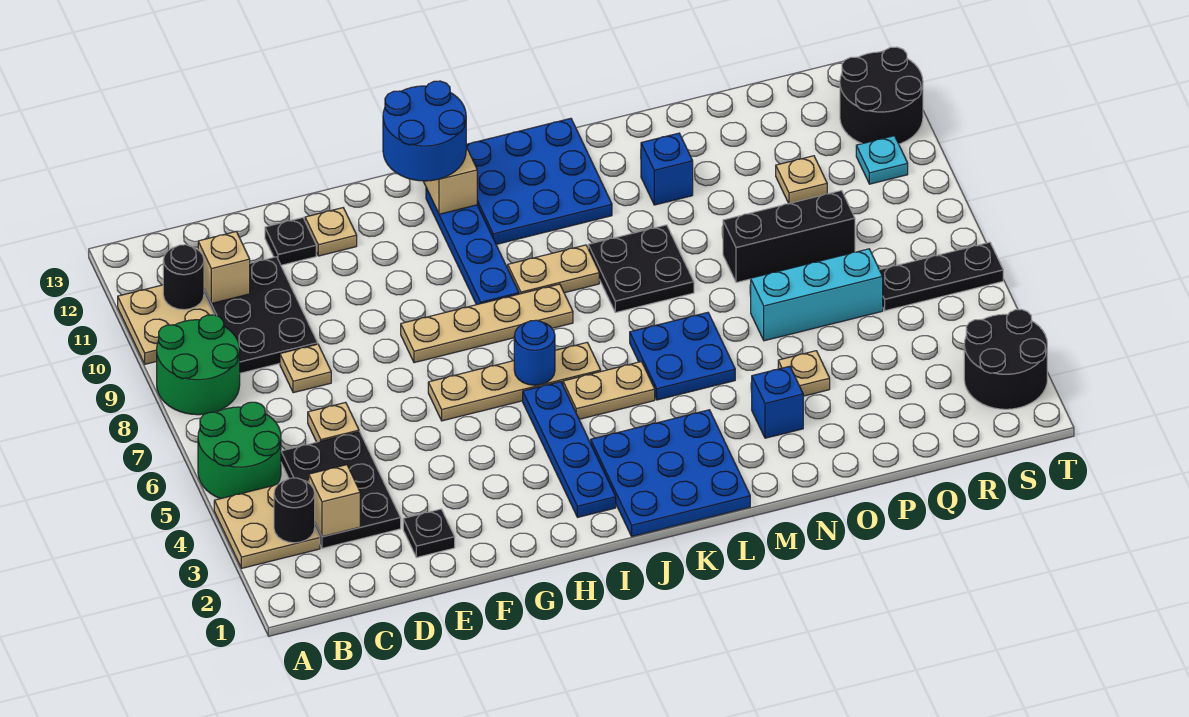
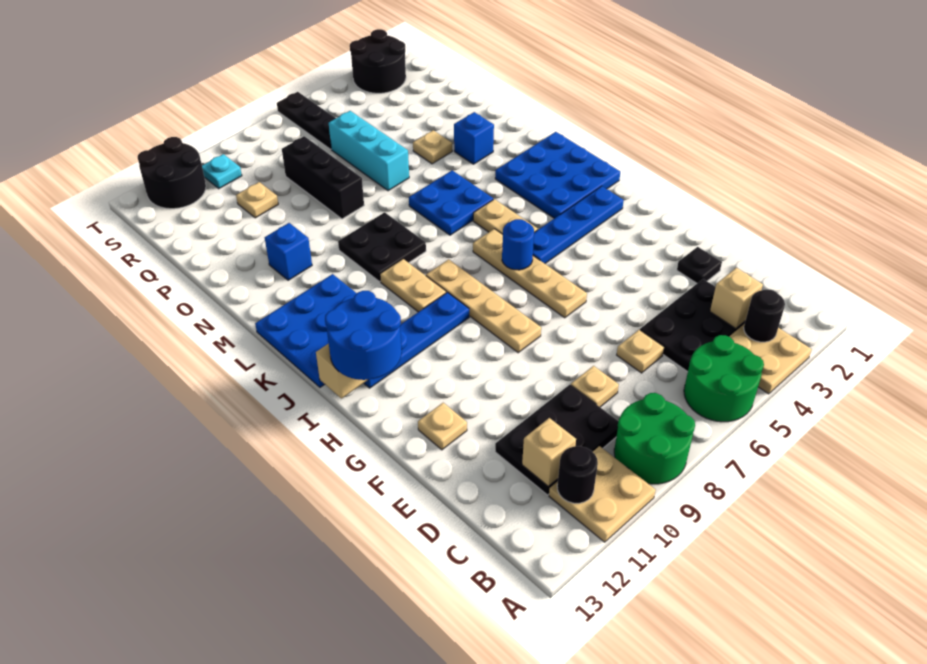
black plate E12 level 1 -> none

